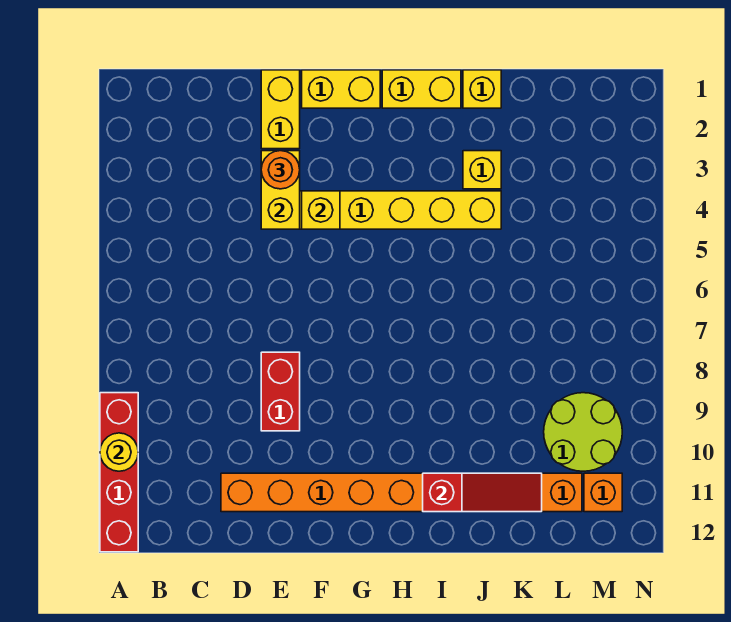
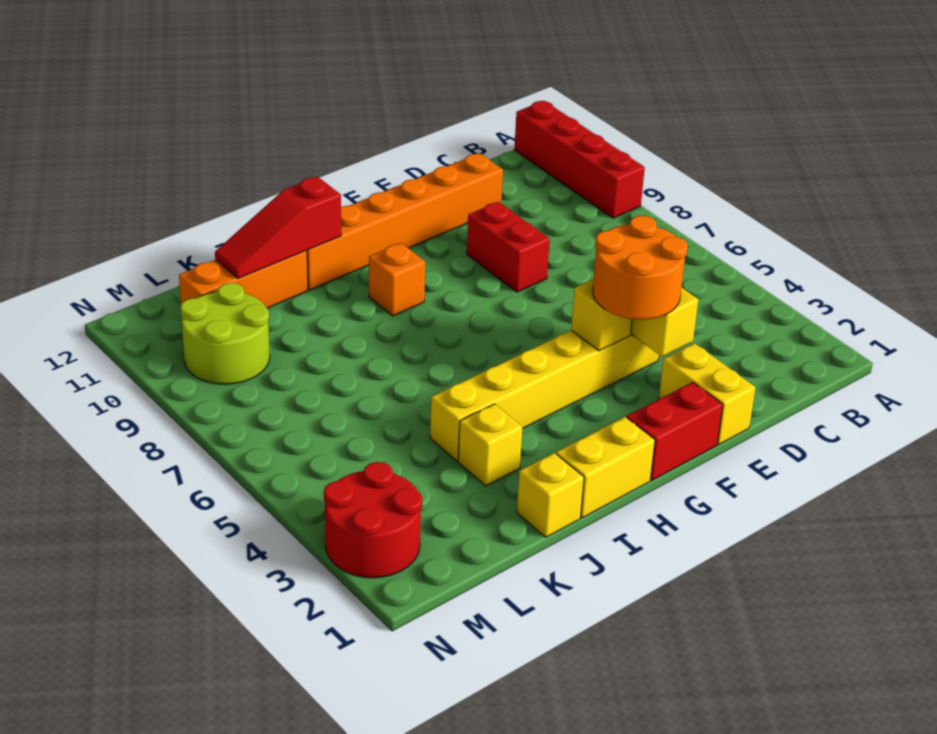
yellow round brick A10 level 2 -> none
orange round brick E3 level 3 -> orange round brick E3:F4 level 3
yellow brick F1:G1 level 1 -> red brick F1:G1 level 1
none -> red round brick M2:N3 level 1
orange brick M11 level 1 -> orange brick H9 level 1

